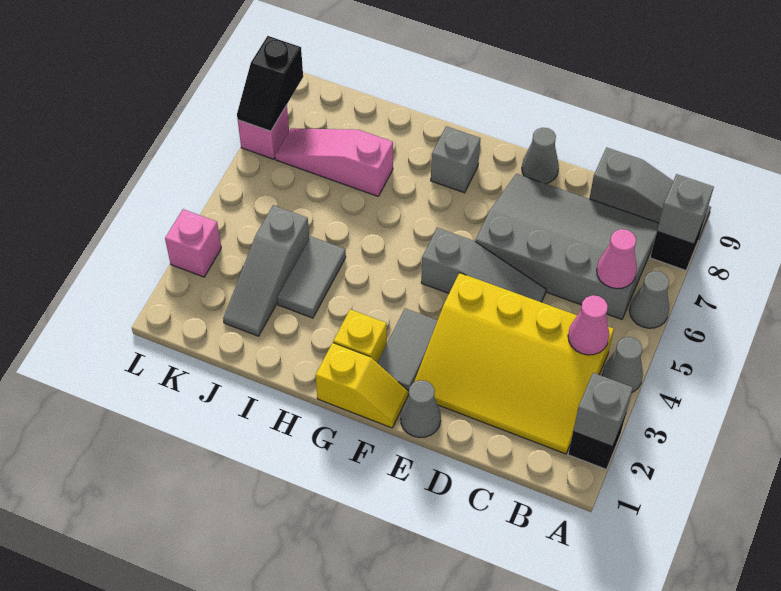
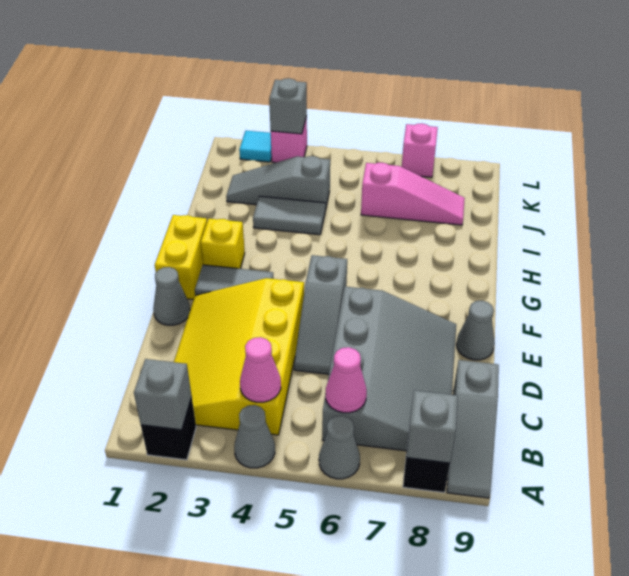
yellow slope F1:G1 level 1 top G -> yellow brick F1:G1 level 1
grey brick G8 level 1 -> grey brick L3 level 2
pink slope I7:K7 level 1 top I -> pink slope J6:J8 level 1 top 6
none -> cyan tile L2 level 1
black slope L7:L8 level 2 top 8 -> none

